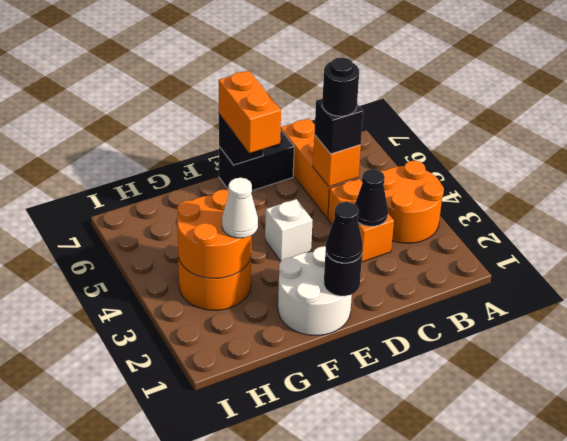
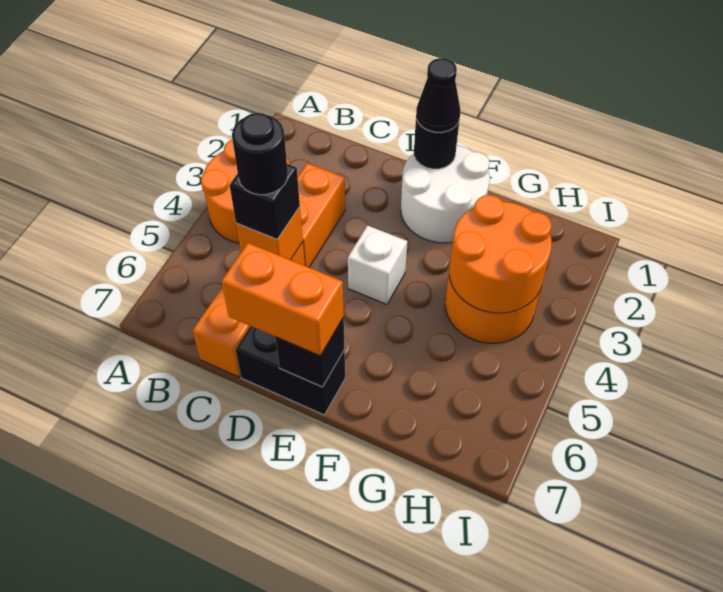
black cone C3 level 2 -> none
orange brick E6:E7 level 3 -> orange brick D7:E7 level 3
white cone G3 level 3 -> none

